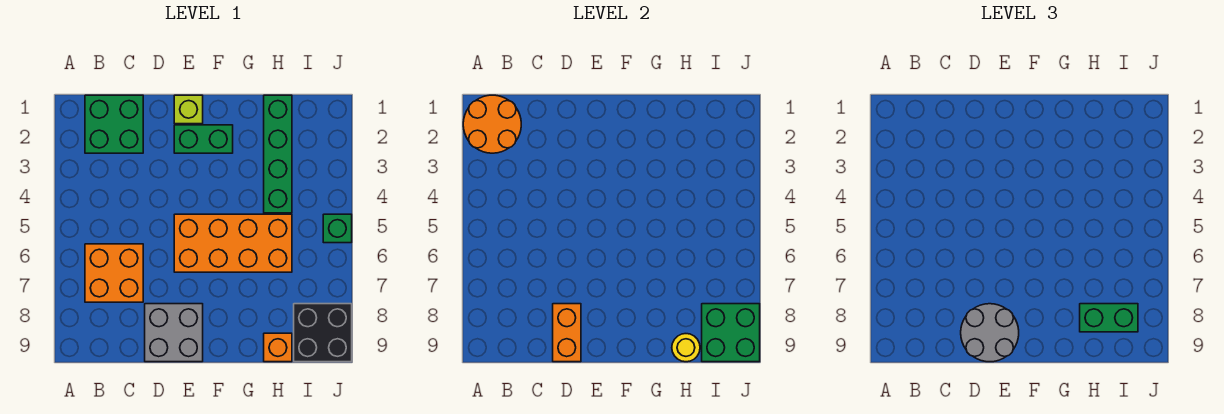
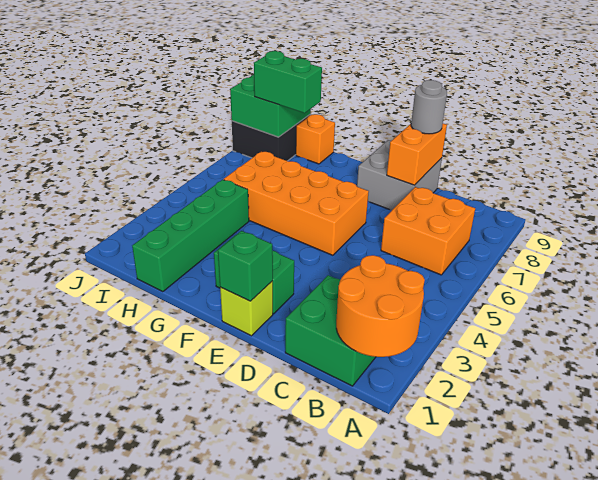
grey round brick D8:E9 level 3 -> grey round brick D9 level 3
yellow round brick H9 level 2 -> none
green brick J5 level 1 -> green brick E1 level 2

